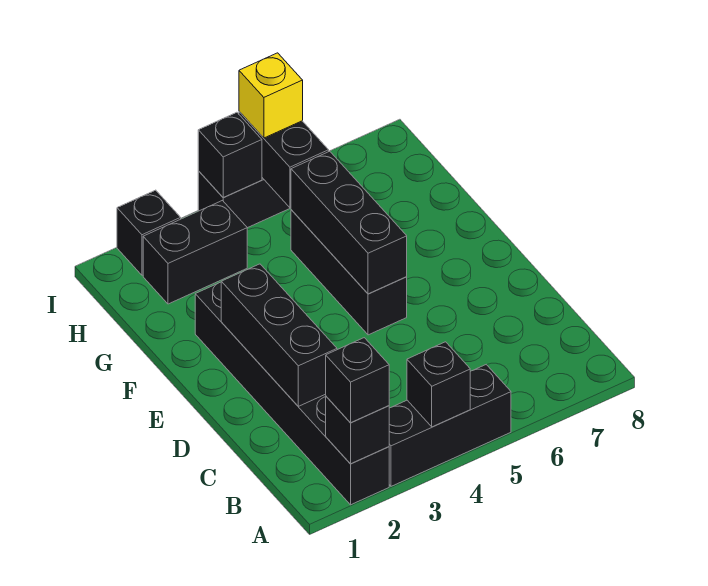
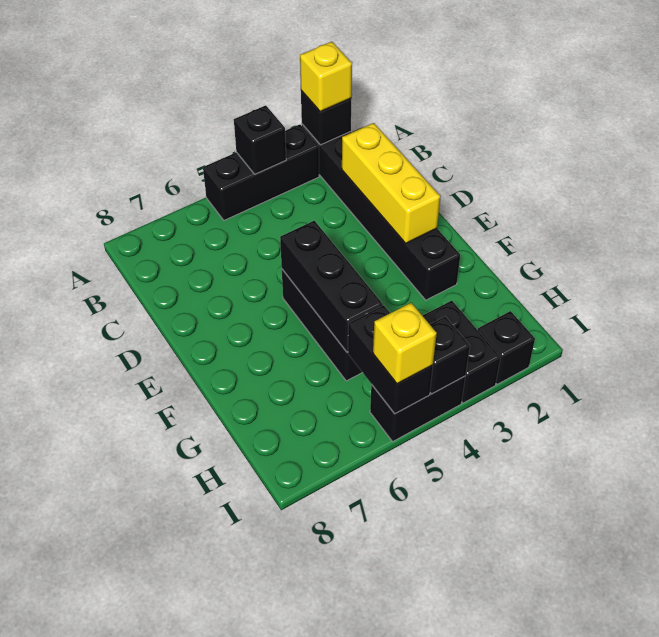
black brick A2 level 3 -> yellow brick A2 level 3
black brick C2:E2 level 2 -> yellow brick C2:E2 level 2
black brick H2:H3 level 1 -> black brick H3:I3 level 1

